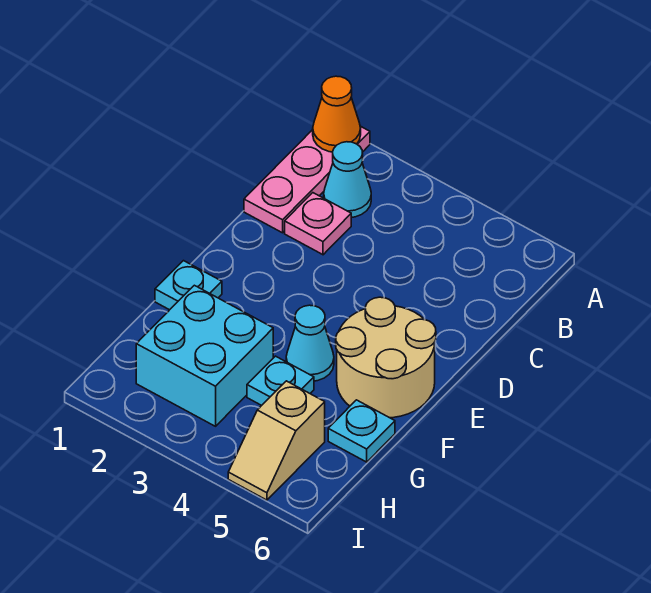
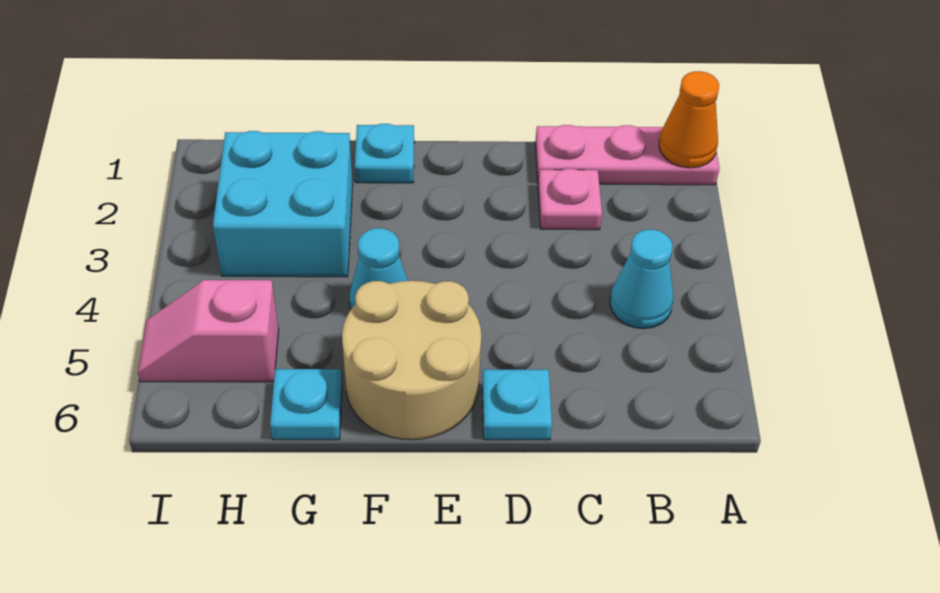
cyan cone B2 level 1 -> cyan cone B4 level 1
cyan plate G4 level 1 -> cyan plate D6 level 1
tan slope H5:I5 level 1 top H -> pink slope H5:I5 level 1 top H

